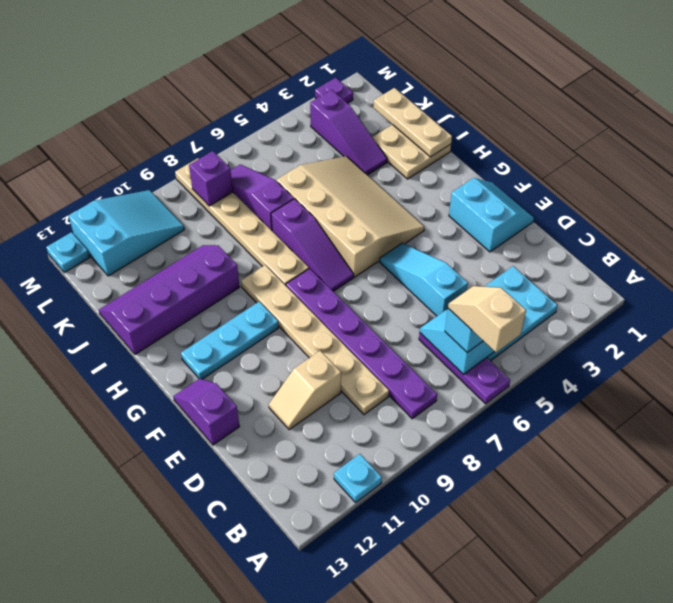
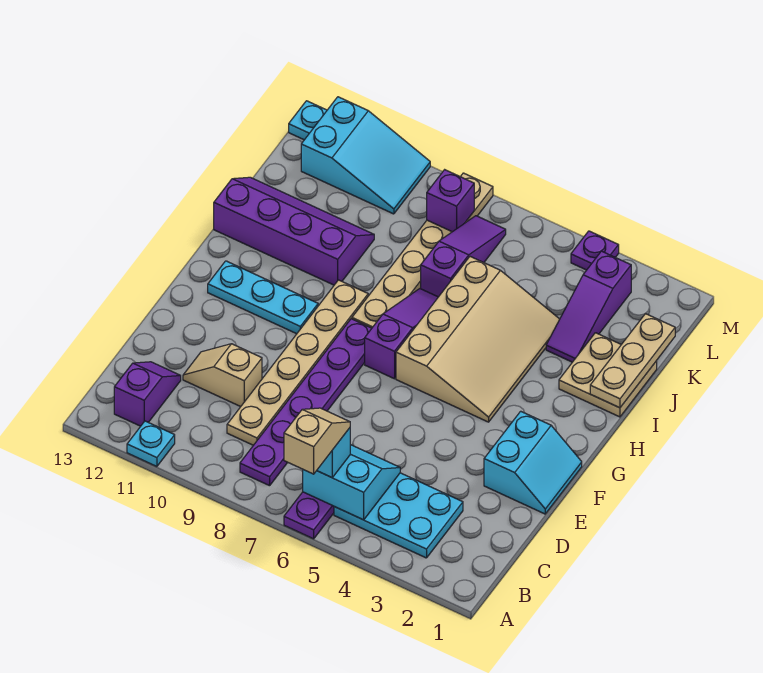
cyan slope D5:F5 level 1 top D -> none
purple slope E13:F13 level 1 top E -> purple slope B12:C12 level 1 top B
purple slope G7:I7 level 1 top I -> purple slope G7:I7 level 1 top G
purple plate M2 level 1 -> purple plate M4 level 1

